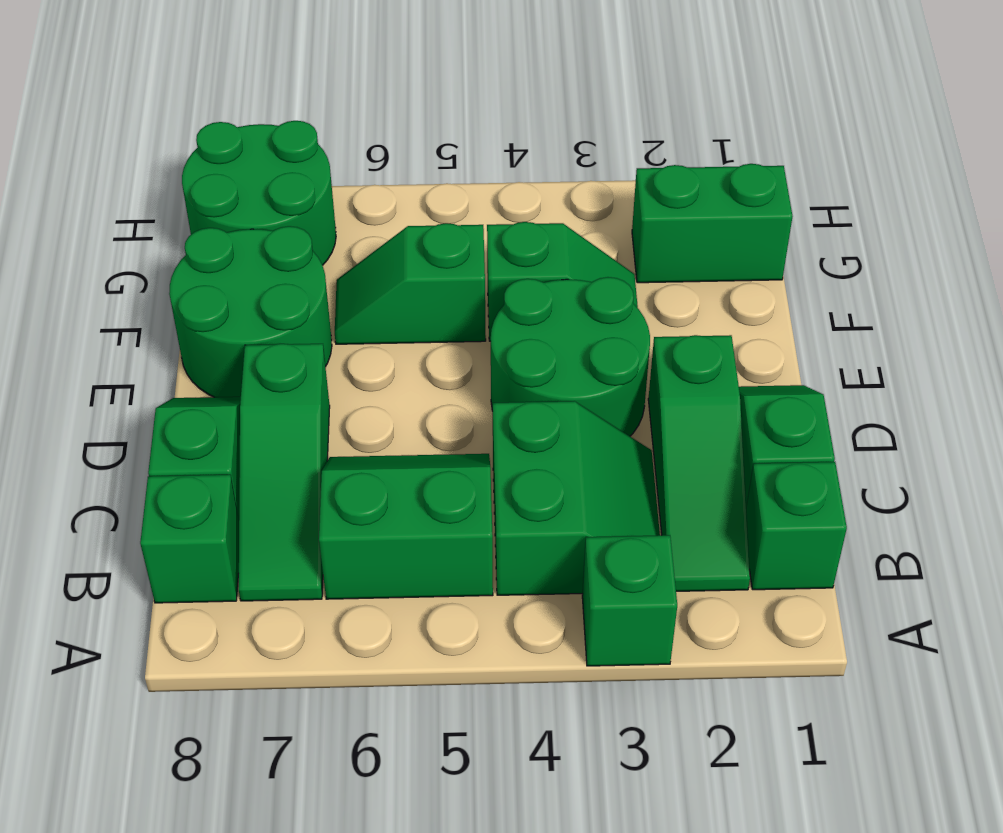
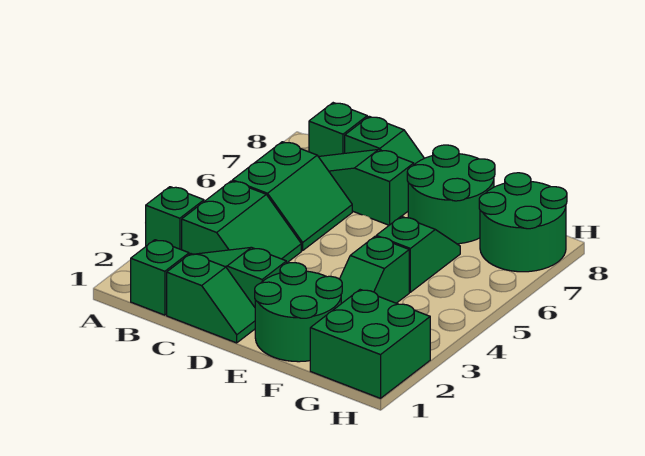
green slope B3:C4 level 1 top 4 -> green slope B3:C4 level 1 top B
green round brick D3:E4 level 1 -> green round brick E1:F2 level 1
green brick G1:G2 level 1 -> green brick G1:H2 level 1

